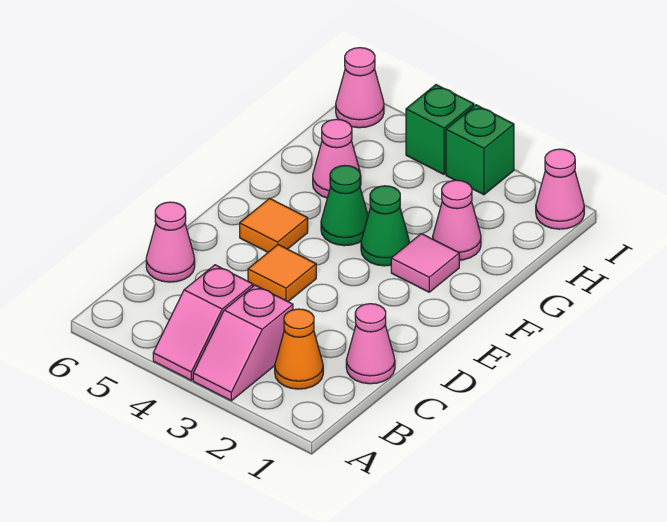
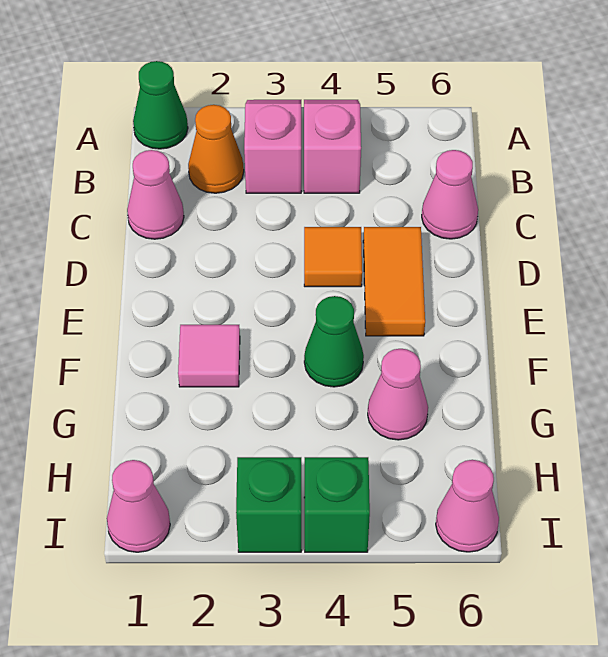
orange tile E5 level 1 -> orange tile D5:E5 level 1
green cone F3 level 1 -> green cone A1 level 1
pink cone G2 level 1 -> none

